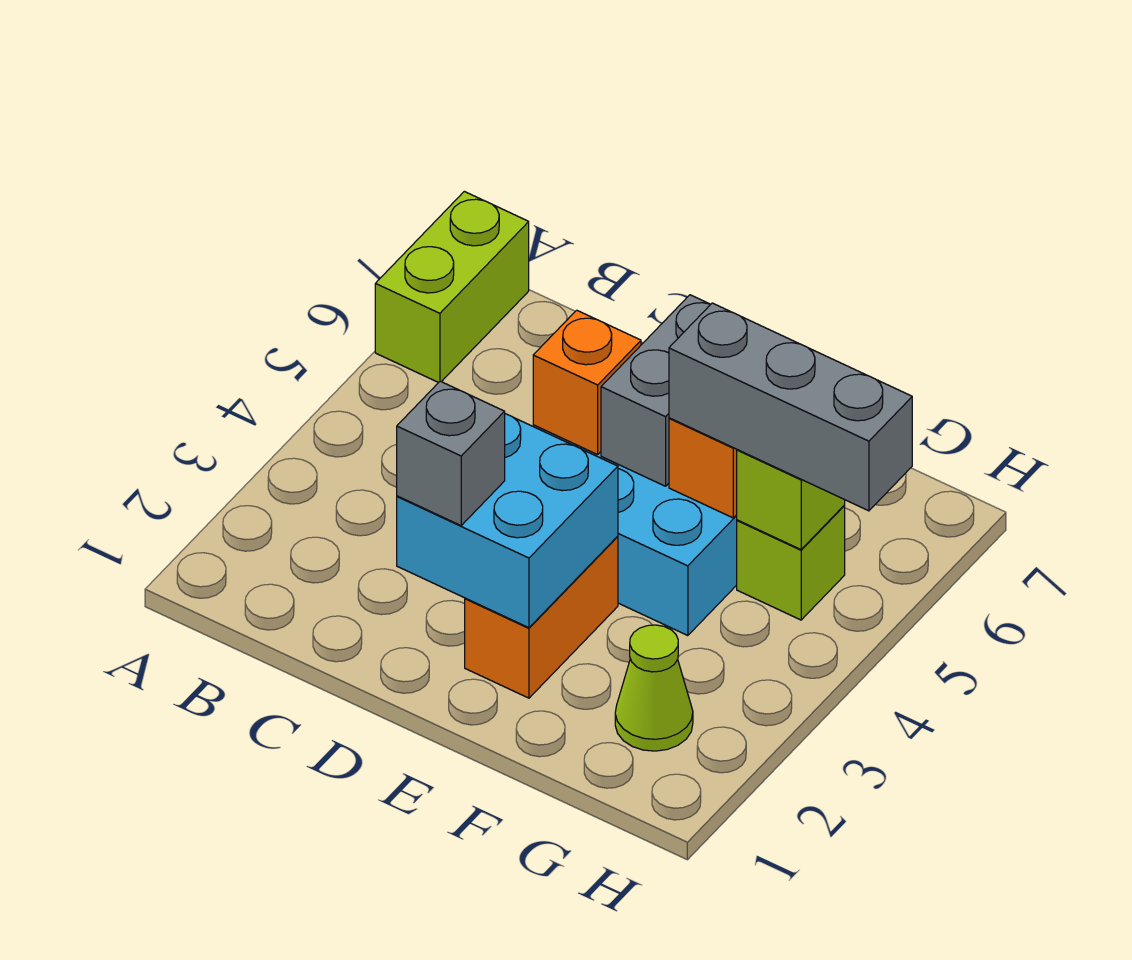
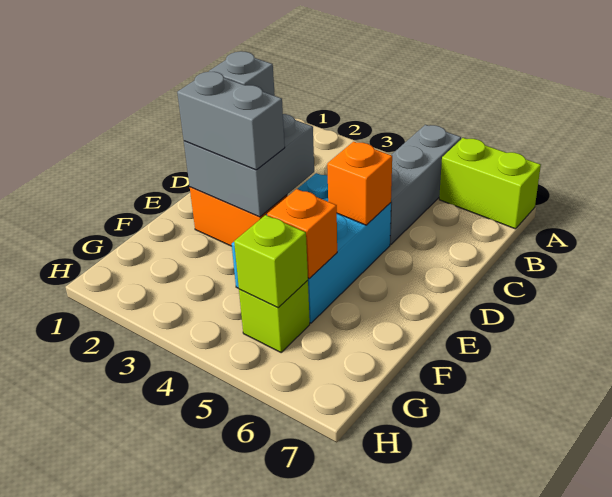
cyan brick D2:E3 level 2 -> grey brick D2:E3 level 2
grey brick E5:E6 level 2 -> grey brick E2:E3 level 3
grey brick F5:H5 level 3 -> grey brick A5:C5 level 1
lime cone G2 level 1 -> none

